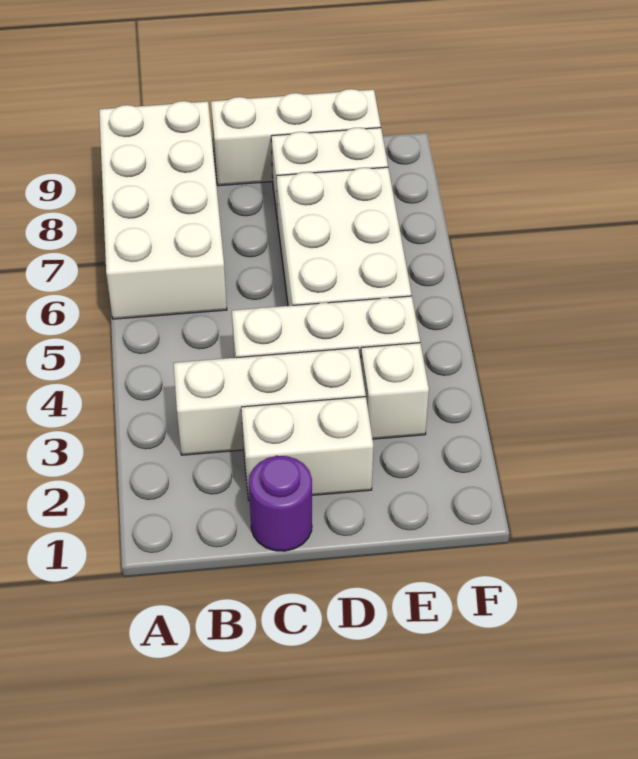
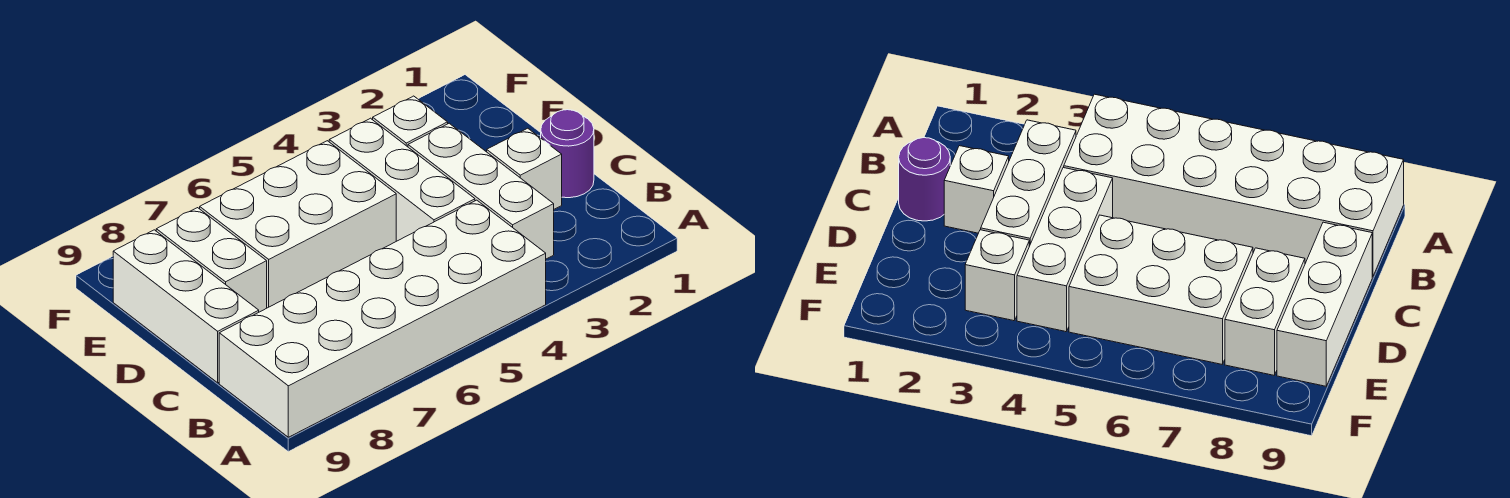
white brick A6:B9 level 1 -> white brick A4:B9 level 1
white brick C2:D2 level 1 -> white brick C2 level 1

